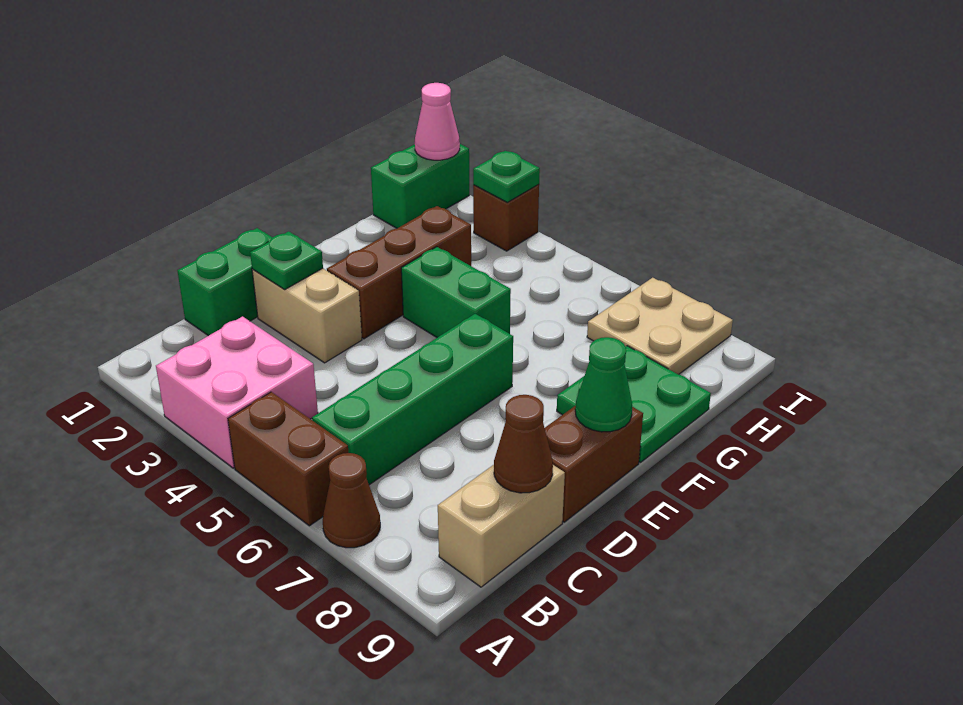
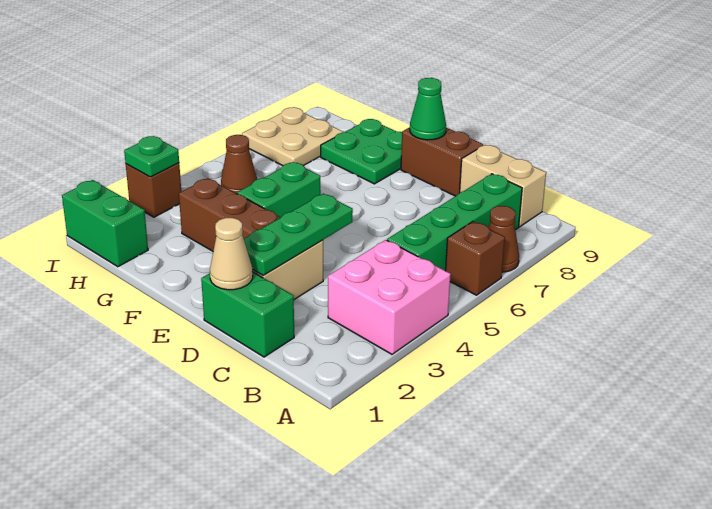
brown brick A5:A6 level 1 -> brown brick A6 level 1
green brick B6:E6 level 1 -> green brick B5:B8 level 1
brown cone C9 level 2 -> brown cone H5 level 1
none -> tan cone D1 level 2
green plate D2 level 2 -> green plate D2:D4 level 2
pink cone I1 level 2 -> none

